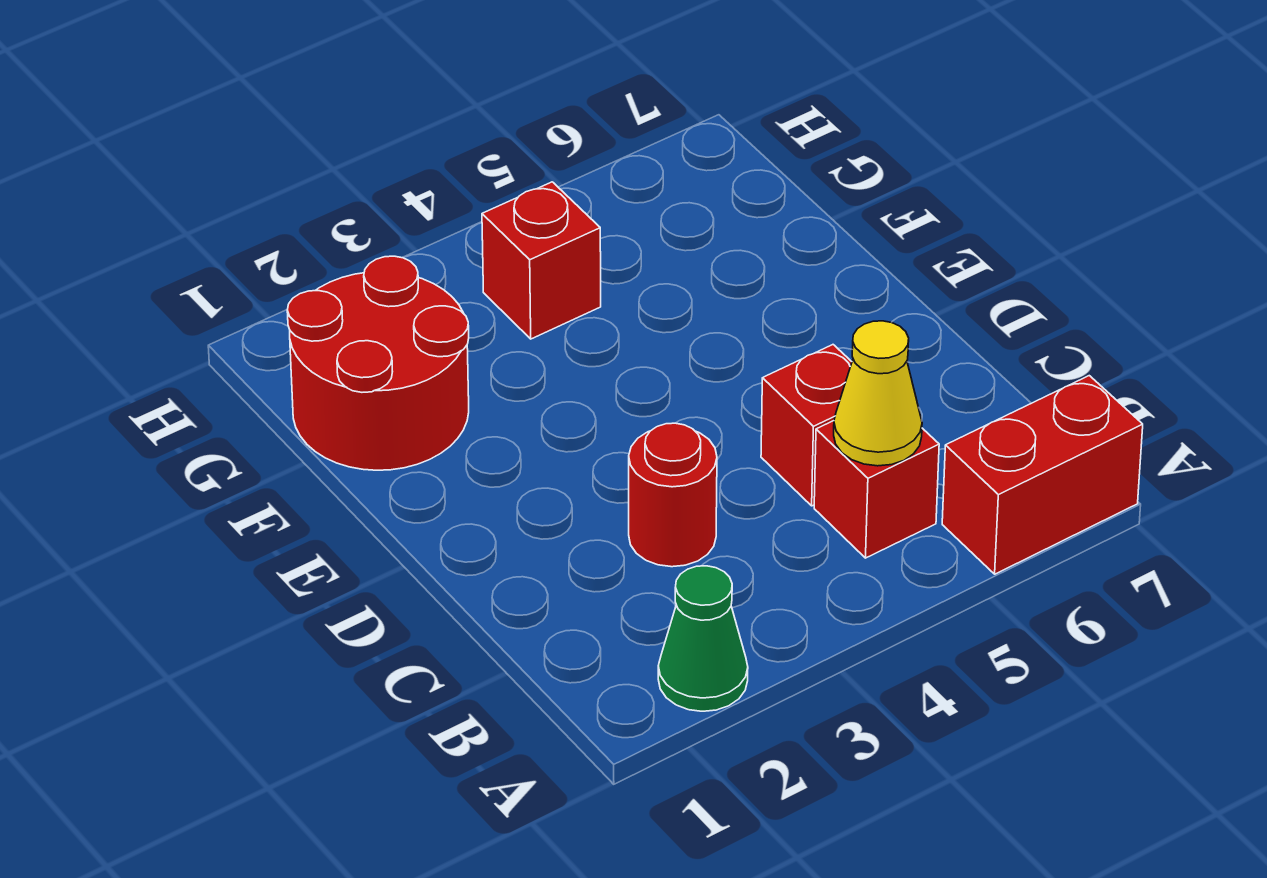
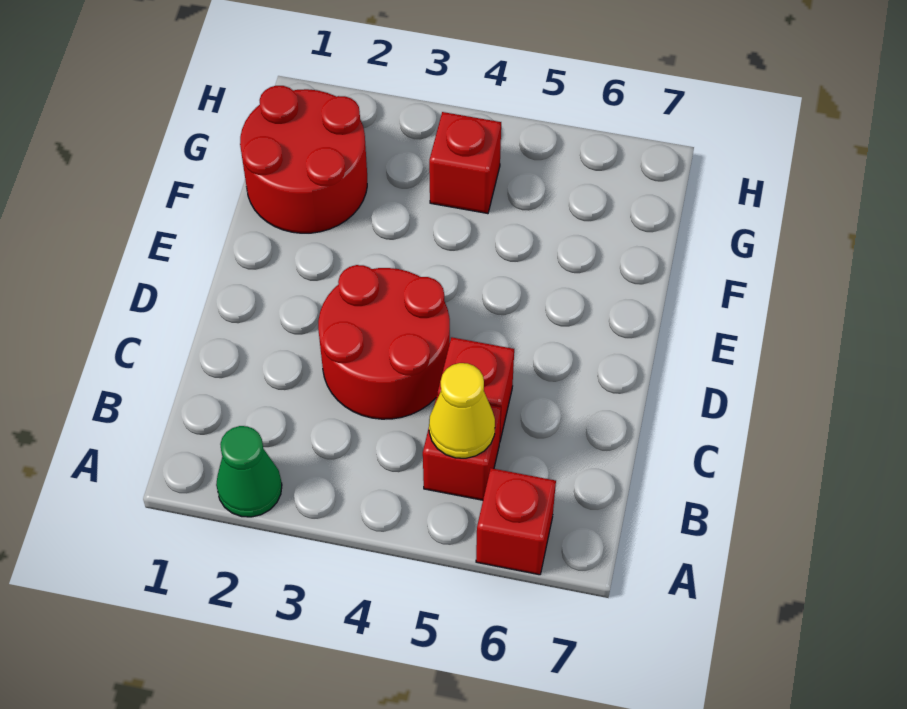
red brick A6:A7 level 1 -> red brick A6 level 1
red round brick C3 level 1 -> red round brick C3:D4 level 1

